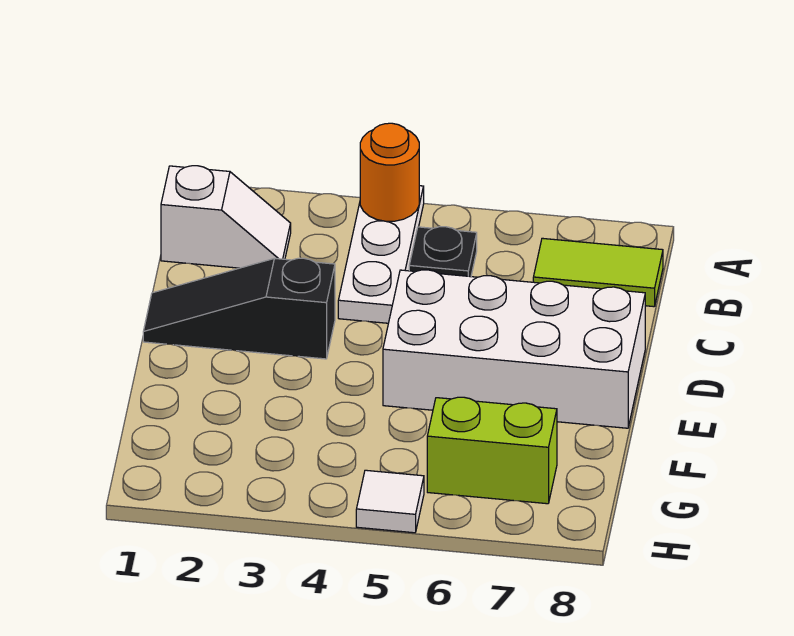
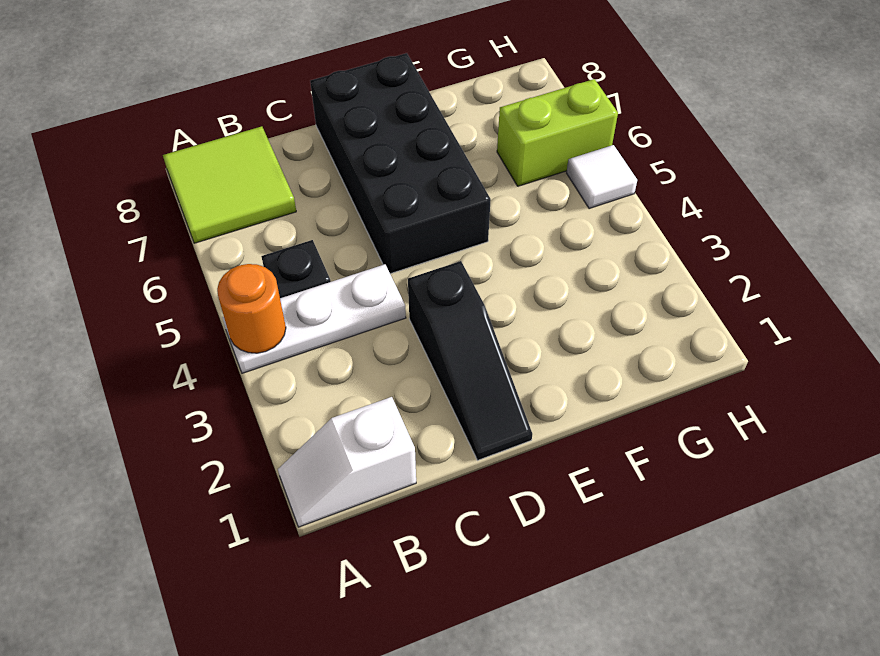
white slope B1:B2 level 1 top 1 -> white slope A1:B1 level 1 top B
lime tile B7:B8 level 1 -> lime tile A7:B8 level 1
white brick D5:E8 level 1 -> black brick D5:E8 level 1
lime brick G6:G7 level 1 -> lime brick G6:H6 level 1

